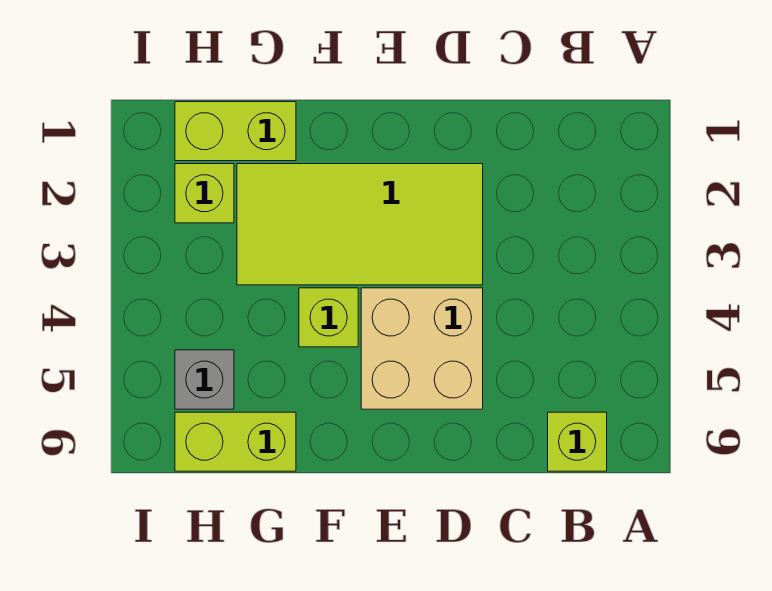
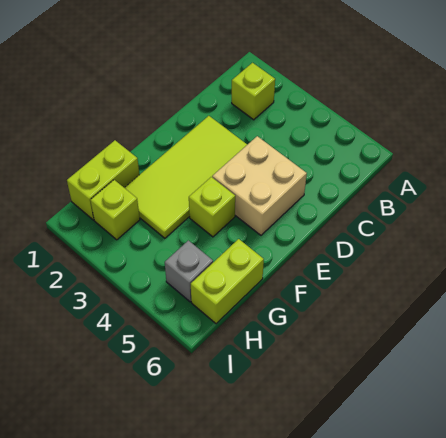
lime brick B6 level 1 -> lime brick B2 level 1

